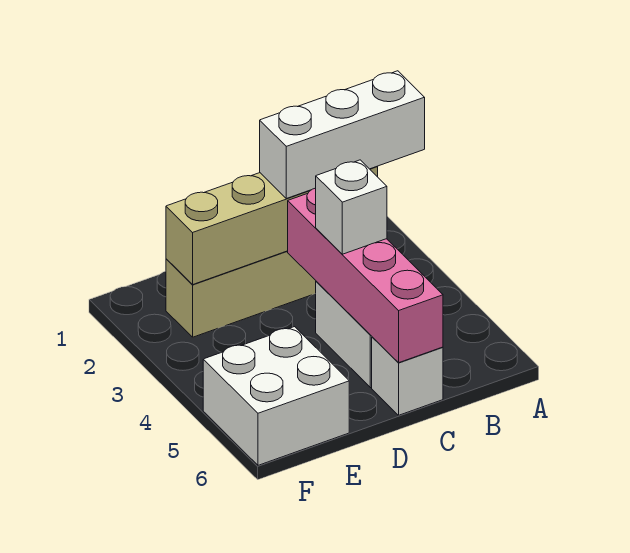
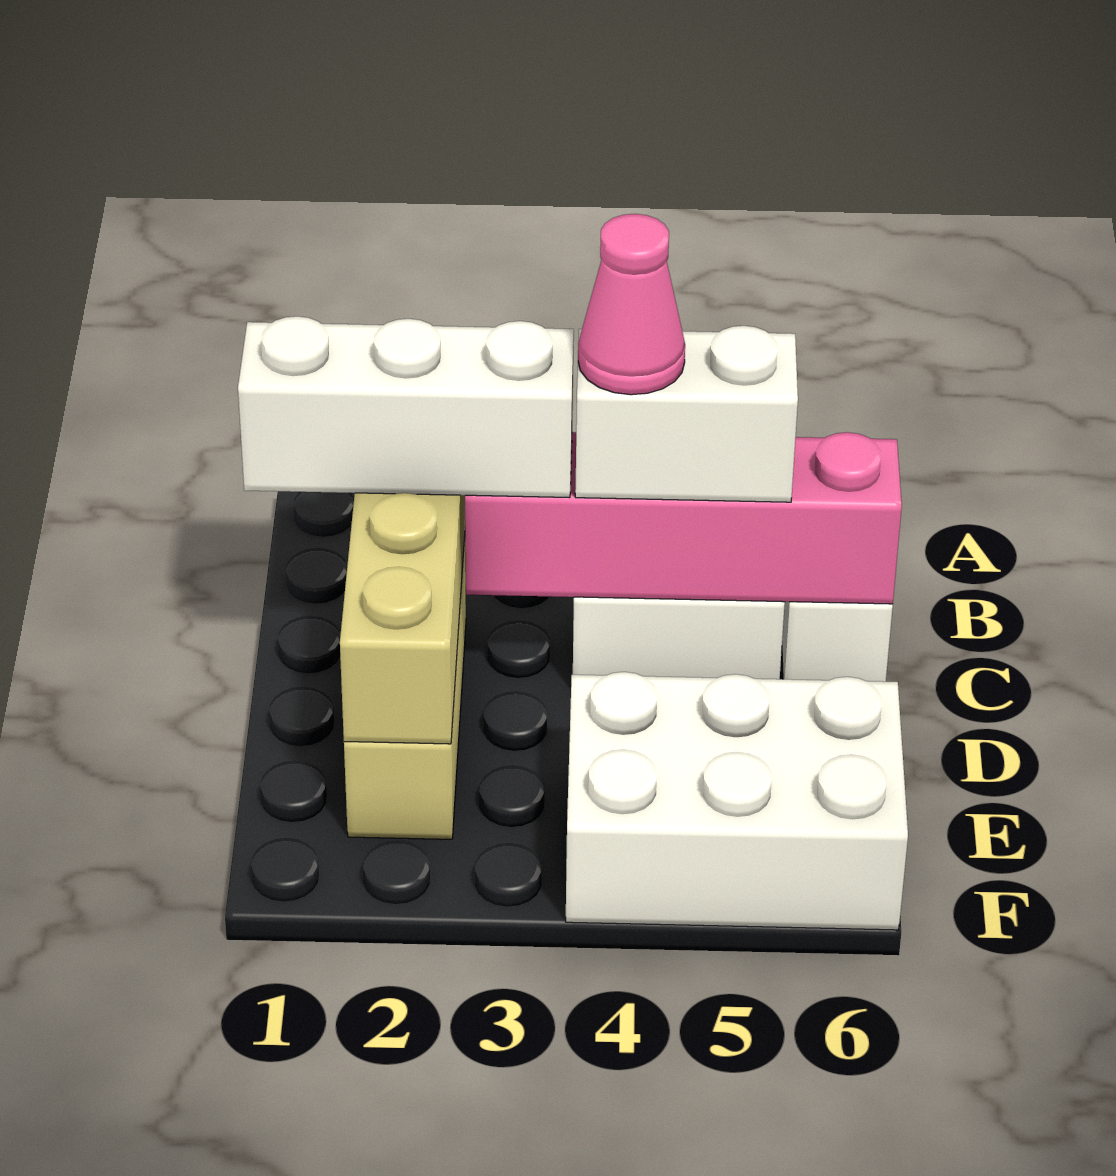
white brick A2:C2 level 3 -> white brick C1:C3 level 3
white brick C4 level 3 -> white brick C4:C5 level 3
none -> pink cone C4 level 4
white brick E5:F6 level 1 -> white brick E4:F6 level 1

